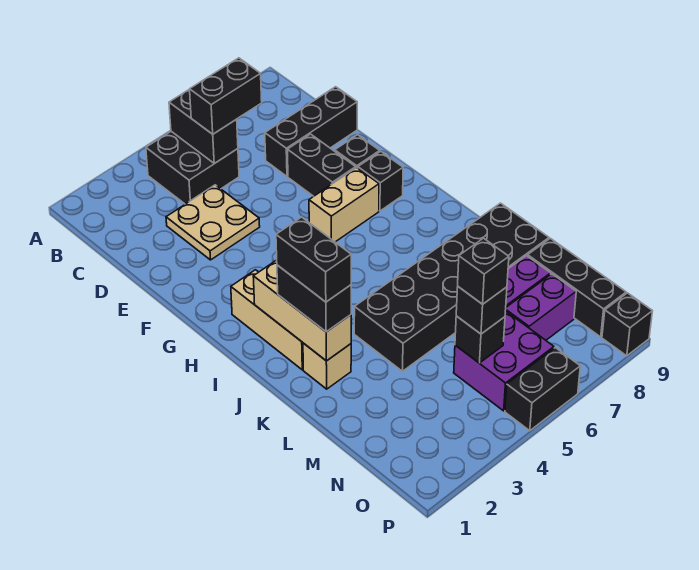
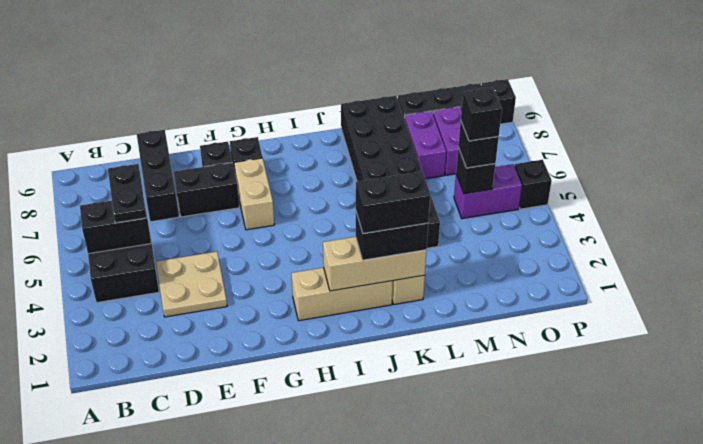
black brick C5:C6 level 3 -> black plate C5:C6 level 3
purple brick N5:O6 level 1 -> purple brick N5:O5 level 1
black brick P5:P6 level 1 -> black brick P5 level 1

